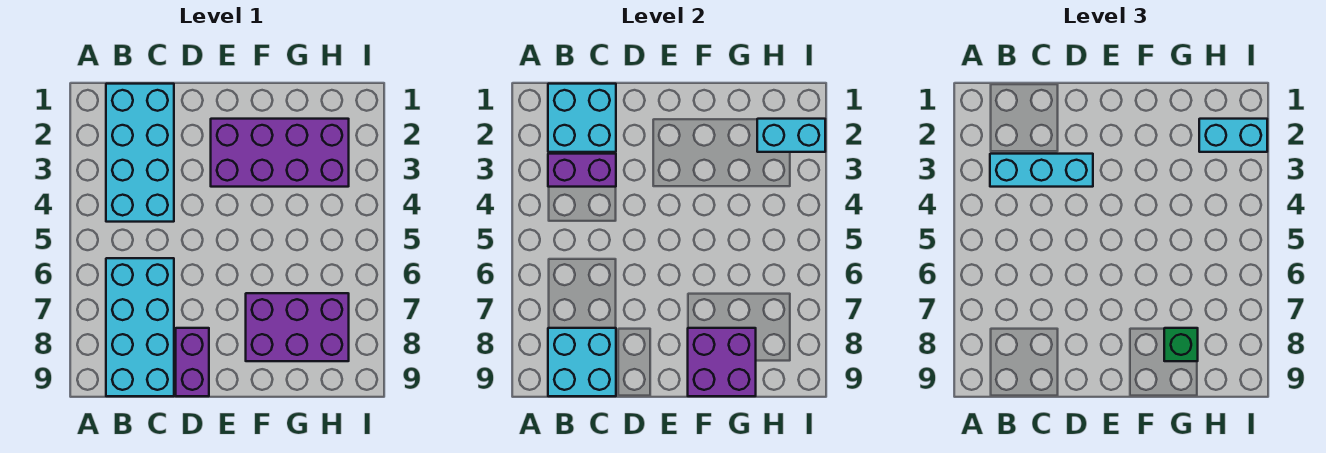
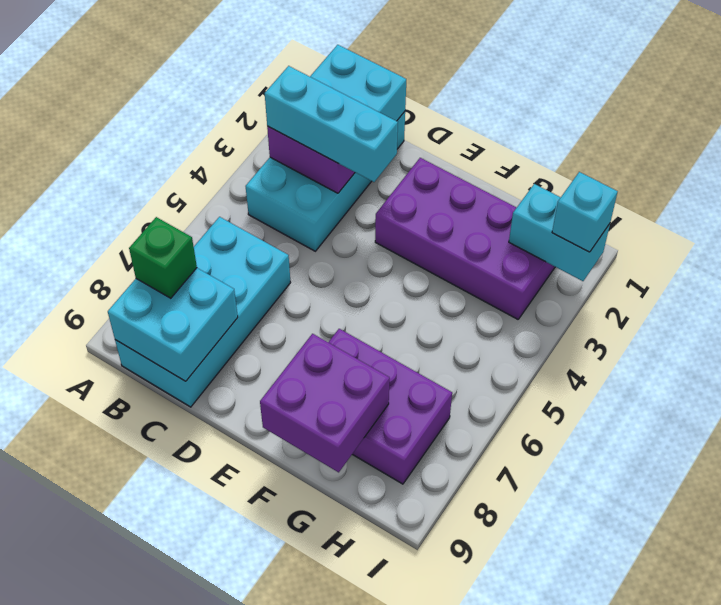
purple brick D8:D9 level 1 -> none
green brick G8 level 3 -> green brick B8 level 3
cyan brick H2:I2 level 3 -> cyan brick I2 level 3

